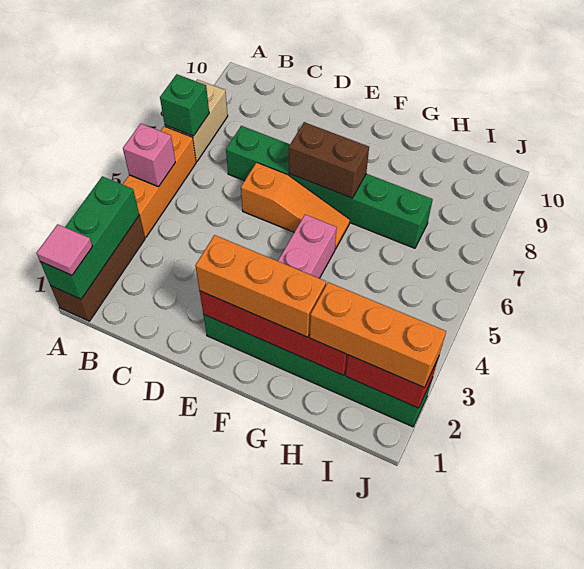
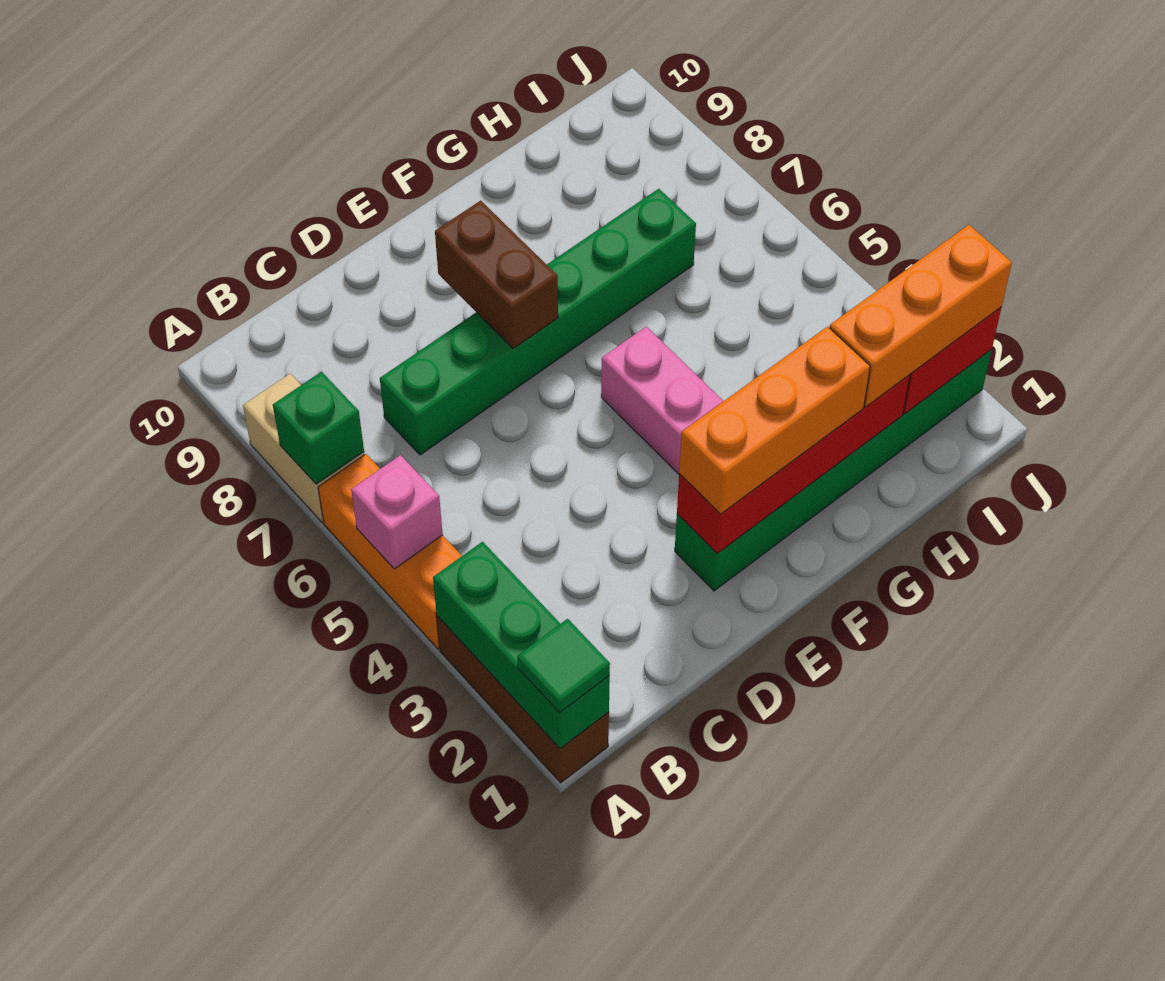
pink tile A1 level 3 -> green tile A1 level 3
orange slope D6:F6 level 1 top D -> none
brown brick E7:F7 level 2 -> brown brick E7:E8 level 2

